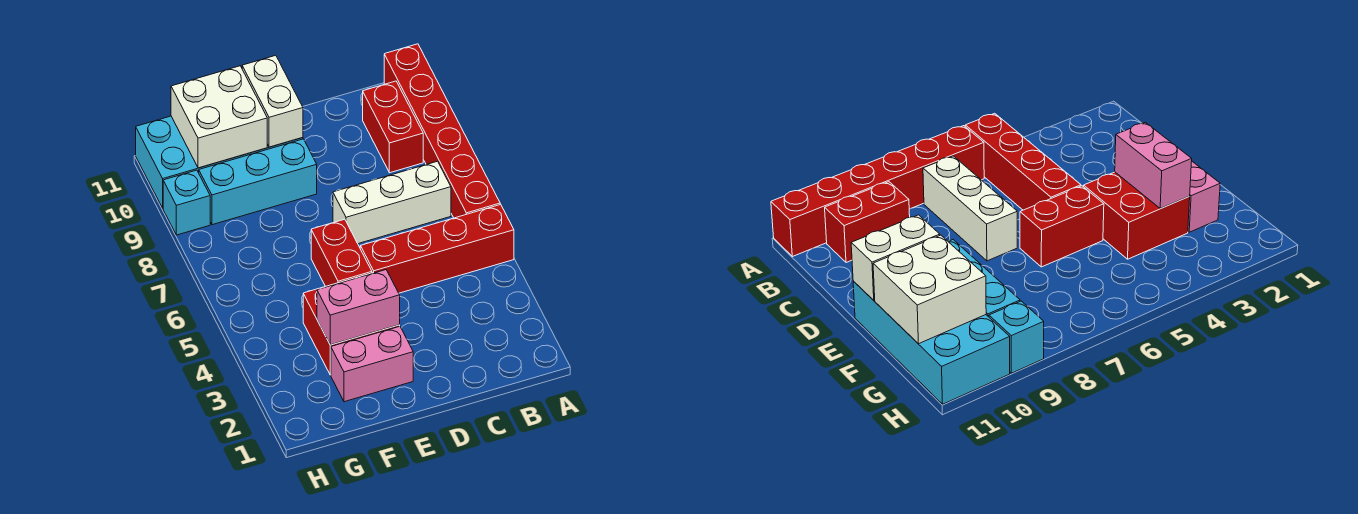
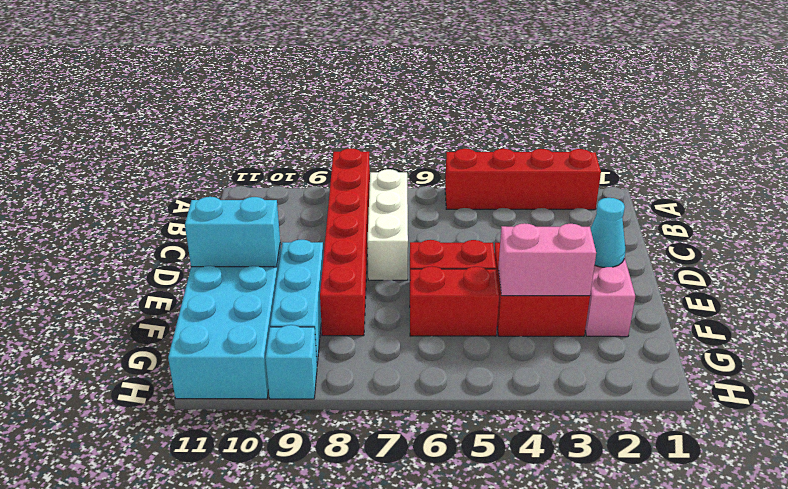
red brick A5:D5 level 1 -> red brick A2:A5 level 1
red brick A6:A11 level 1 -> red brick A8:F8 level 1
red brick B9:B10 level 1 -> red brick F5:F6 level 1
none -> cyan cone E2 level 2
pink brick E3:F3 level 2 -> pink brick F3:F4 level 2
white brick E10:E11 level 2 -> cyan brick E10:E11 level 2
white brick F10:G11 level 2 -> none

